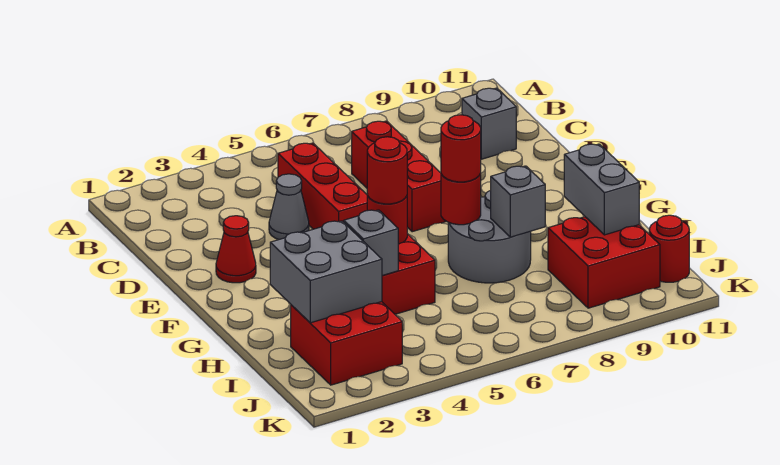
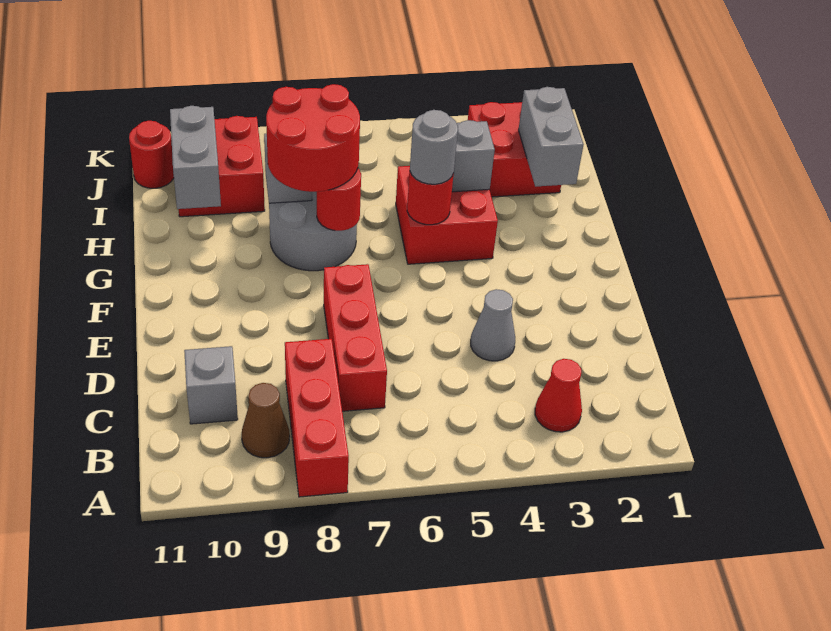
none -> brown cone B9 level 1
red brick C5:E5 level 1 -> red brick A8:C8 level 1
red cone E2 level 1 -> red cone B3 level 1
red round brick G5 level 3 -> grey round brick G5 level 3
red round brick G7 level 3 -> red round brick G7:H8 level 3
grey brick H2:I3 level 2 -> grey brick H2:I2 level 2

